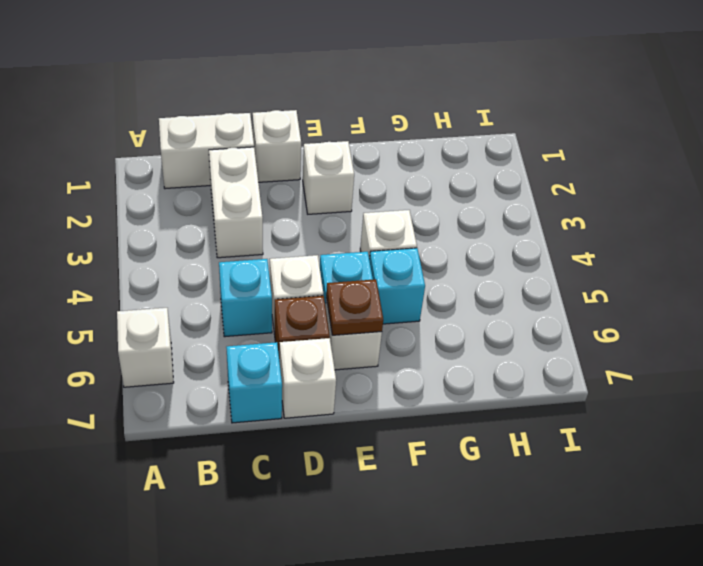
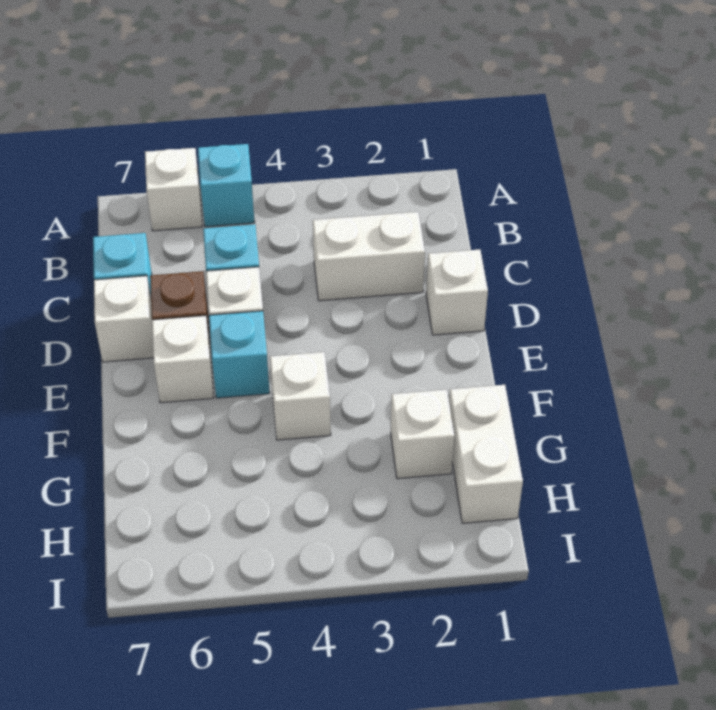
white brick B1:C1 level 1 -> white brick G1:H1 level 1
white brick E2 level 1 -> white brick G2 level 1
brown plate E6 level 2 -> none
cyan brick F5 level 1 -> cyan brick A5 level 1

